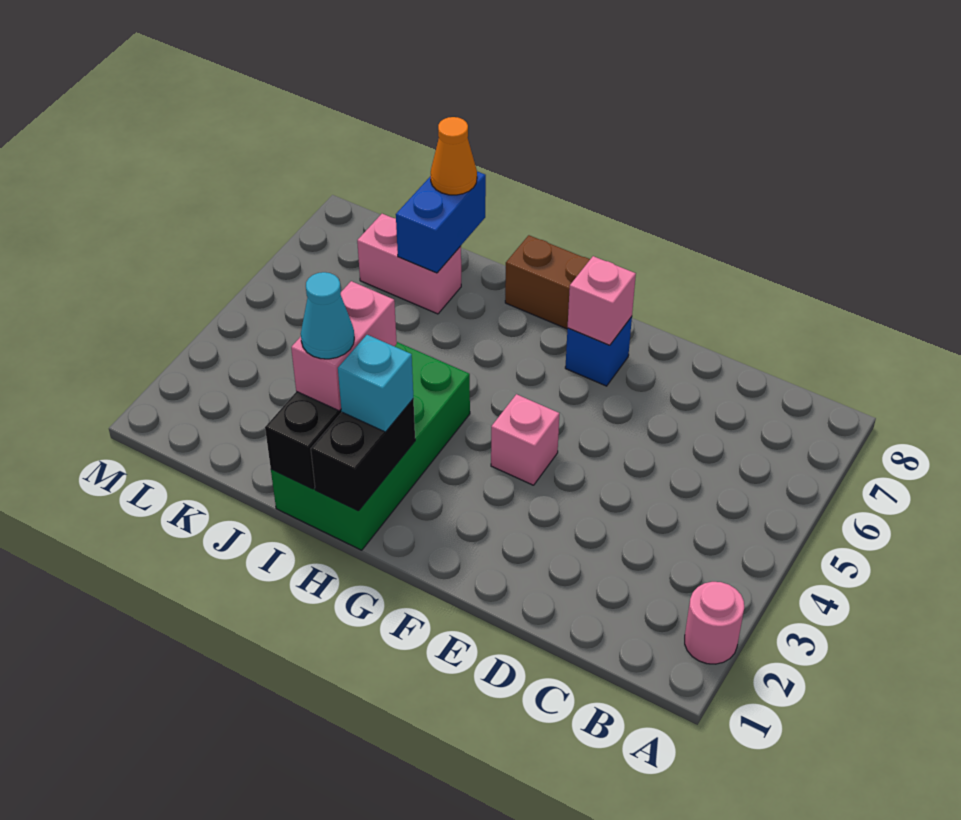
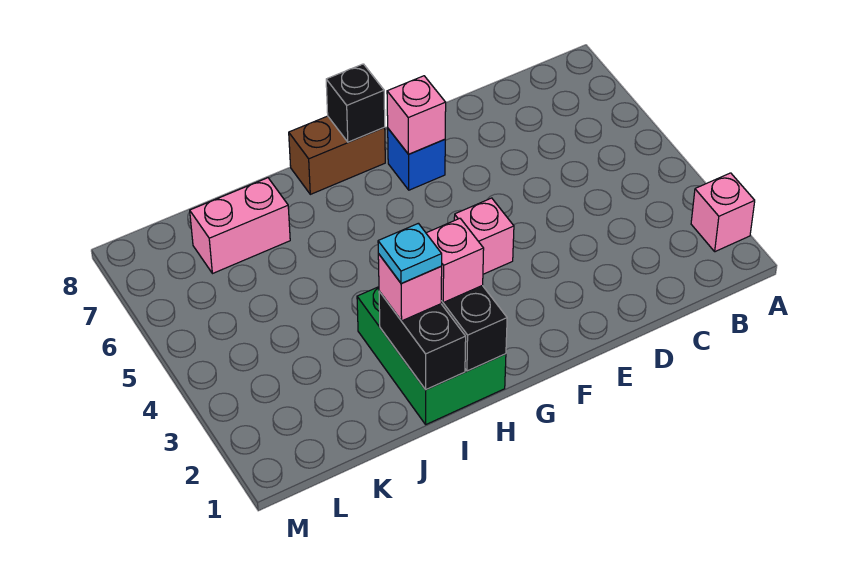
pink round brick A2 level 1 -> pink brick A2 level 1
none -> black brick G8 level 2
green brick H1:I4 level 1 -> green brick H1:I3 level 1
cyan brick H2 level 3 -> pink brick H2 level 3
pink brick I2:I3 level 3 -> pink brick I2 level 3
cyan cone I2 level 4 -> cyan plate I2 level 4
blue brick J7:J8 level 2 -> none
orange cone J8 level 3 -> none

